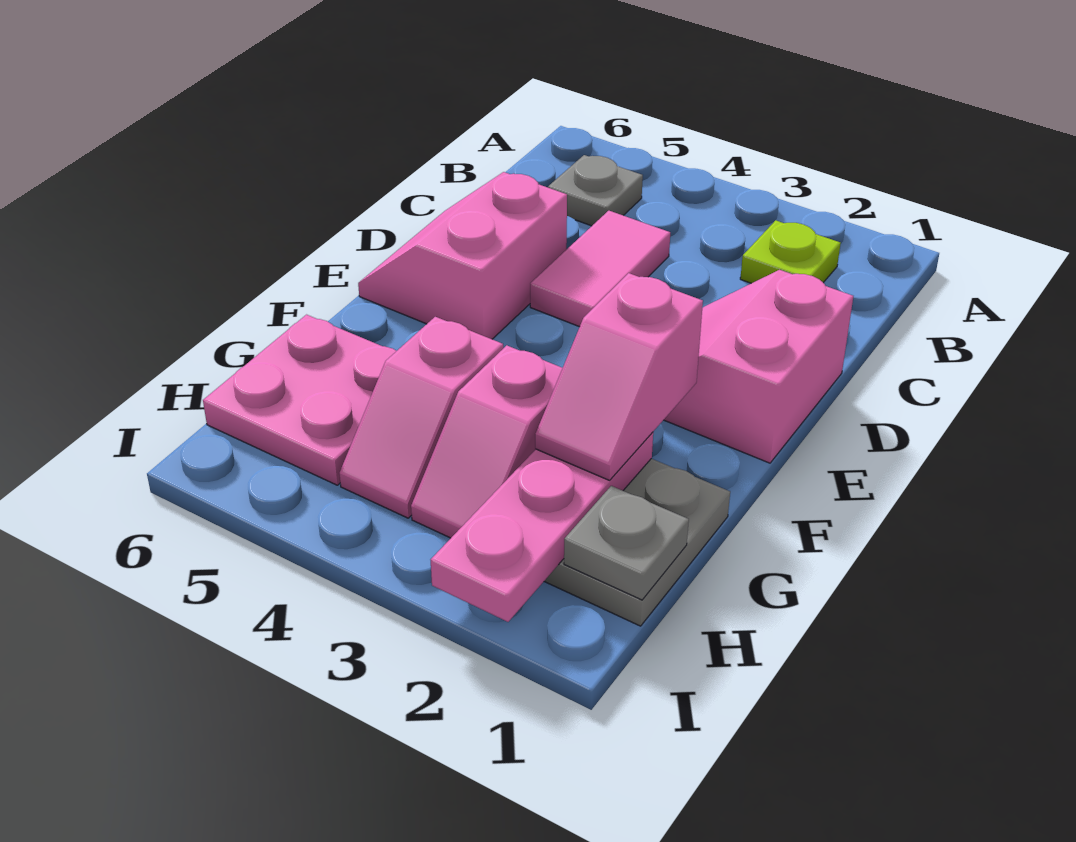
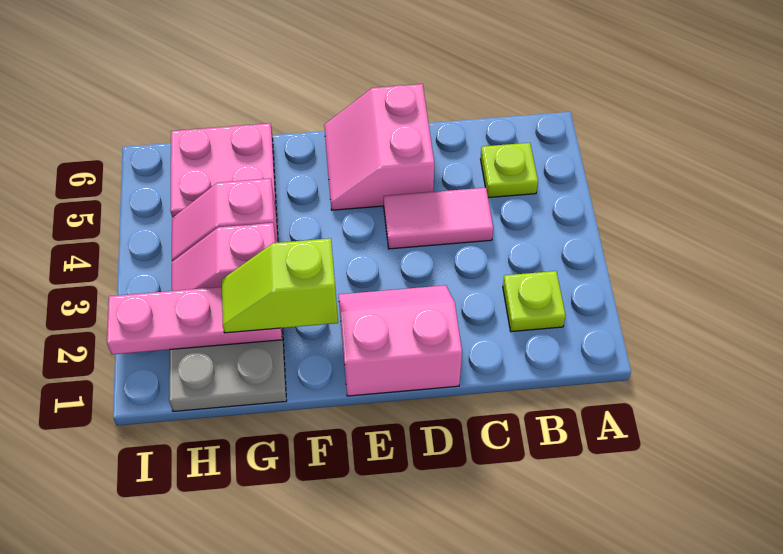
grey plate B5 level 1 -> lime plate B5 level 1
pink slope D5:E6 level 1 top 5 -> pink slope D5:E6 level 1 top D
pink slope F2:G2 level 3 top F -> lime slope F2:G2 level 3 top F
grey plate H1 level 2 -> none

